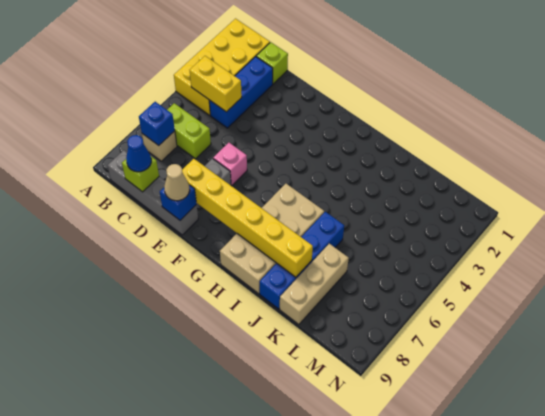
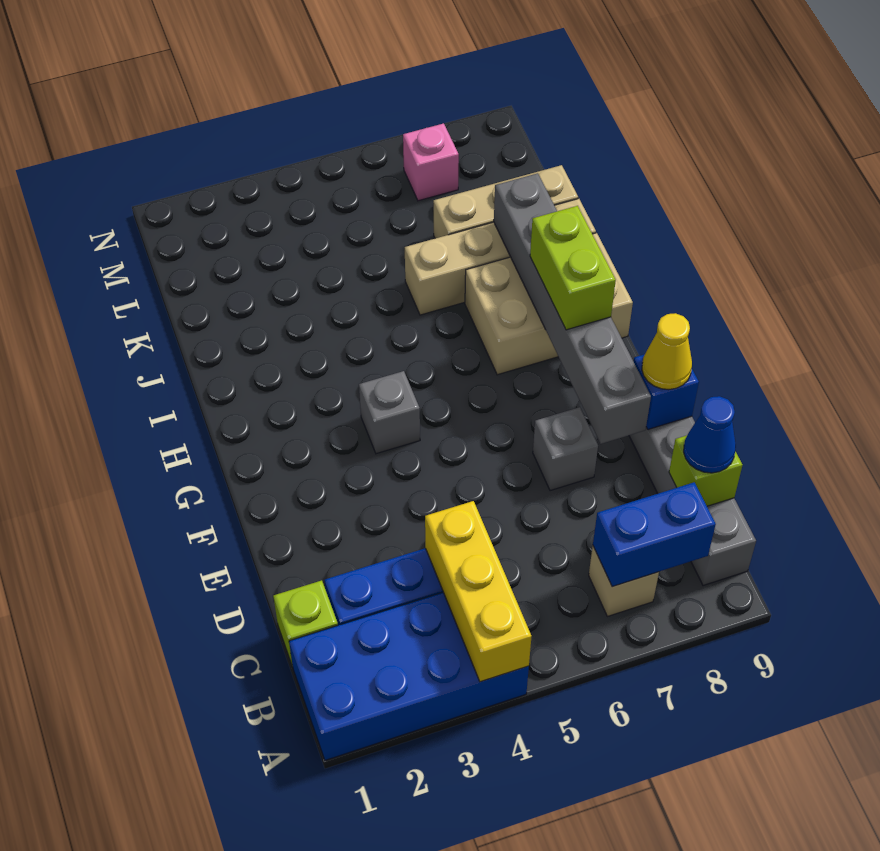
yellow brick A1:B4 level 1 -> blue brick A1:B4 level 1
yellow brick B4:C4 level 2 -> yellow brick A4:C4 level 2
lime brick B6:C6 level 1 -> lime brick G8:H8 level 3
blue brick B7 level 2 -> blue brick B7:B8 level 2
pink brick E6 level 1 -> pink brick M7 level 1
yellow brick E8:J8 level 2 -> grey brick E8:J8 level 2
tan cone E9 level 3 -> yellow cone E9 level 3
none -> grey brick G4 level 1
tan brick H6:I9 level 1 -> tan brick H7:I9 level 1
blue brick J6:J9 level 1 -> tan brick J6:J9 level 1

